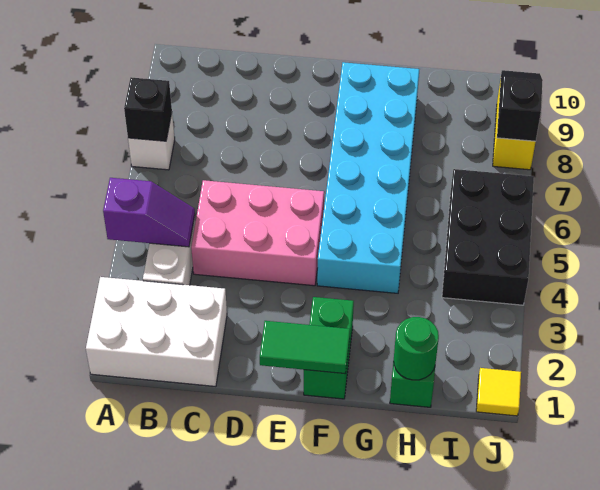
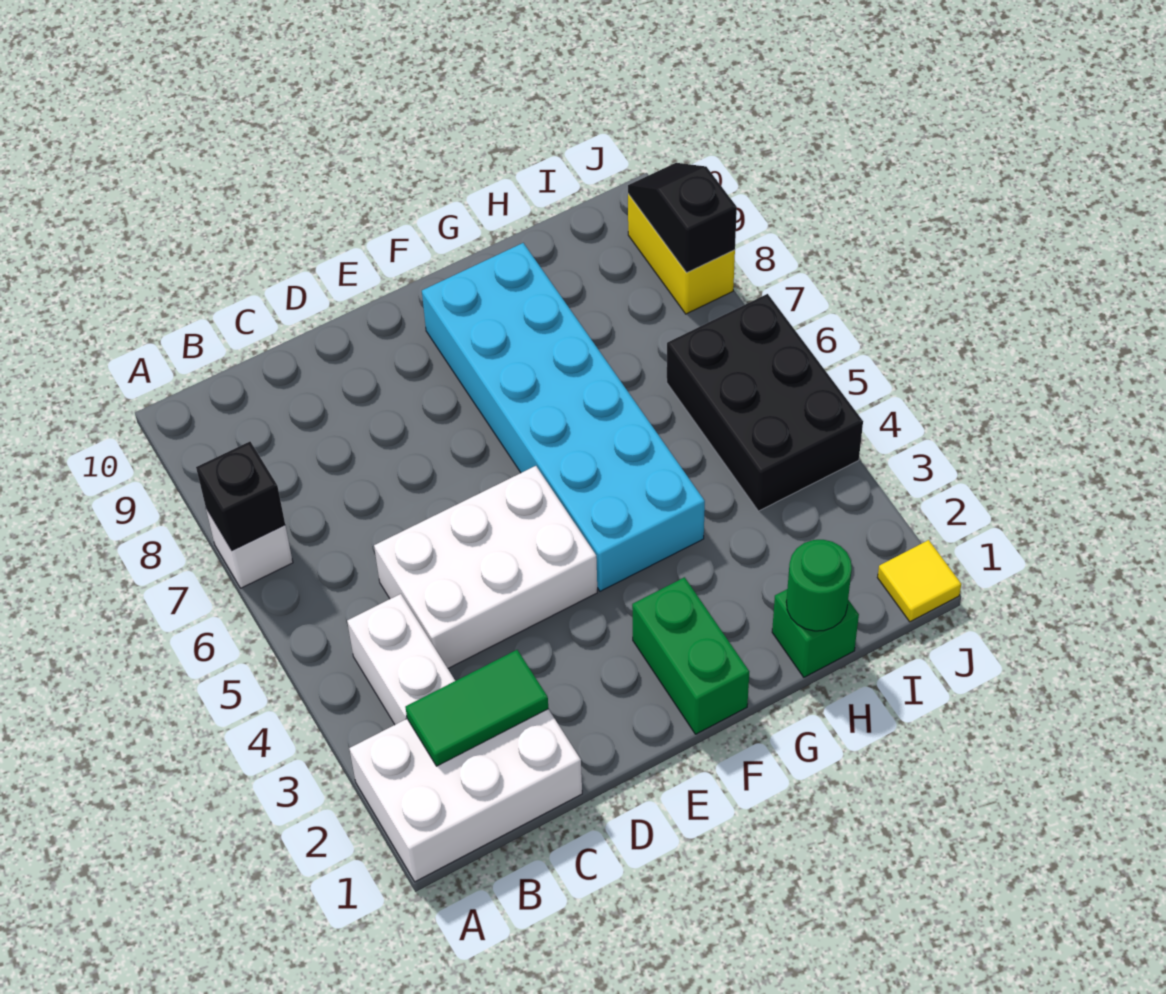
purple slope A4:B4 level 2 top A -> none
pink brick C4:E5 level 1 -> white brick C4:E5 level 1
green tile E1:F1 level 2 -> green tile B2:C2 level 2

